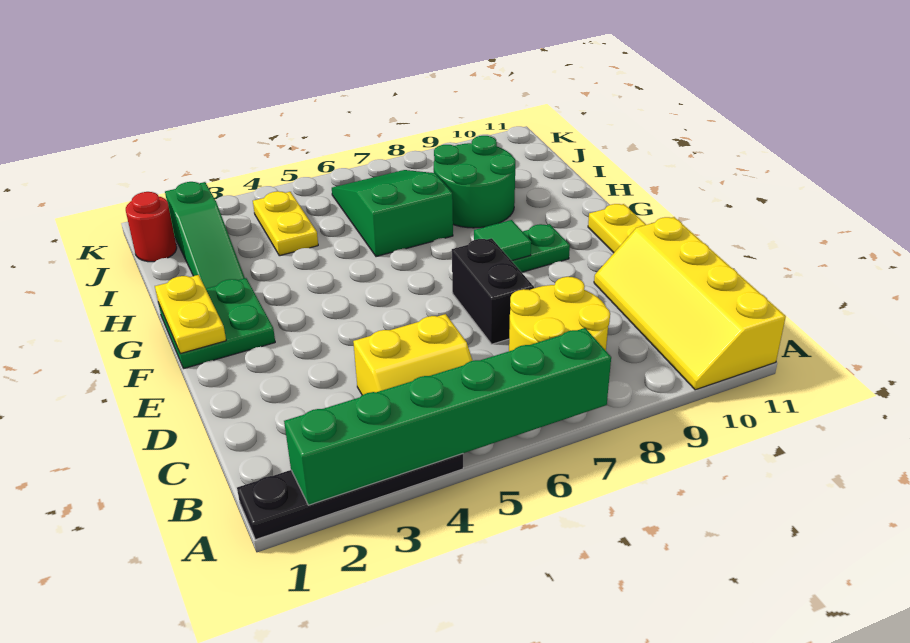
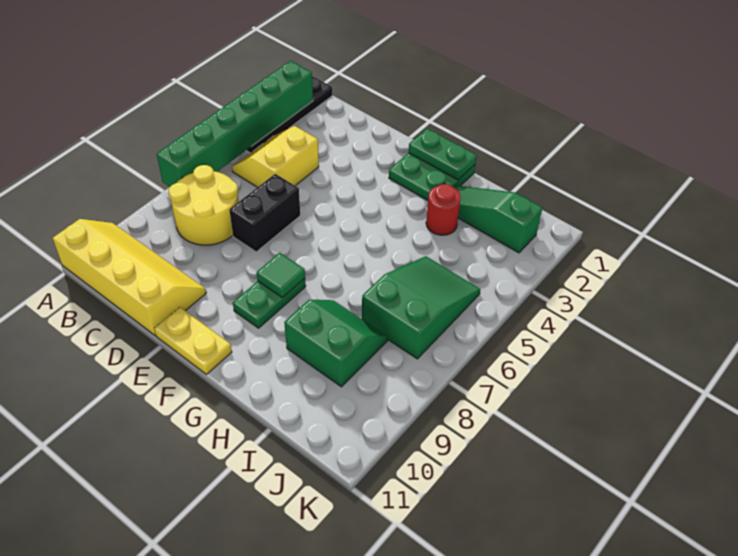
black brick D7:E7 level 1 -> black brick D6:D7 level 1
yellow plate F1:G1 level 2 -> green plate F1:G1 level 2
green slope H6:J7 level 1 top H -> green slope I5:J7 level 1 top 7
green round brick H8:I9 level 1 -> green slope H8:I9 level 1 top 9
yellow plate I4:J4 level 1 -> none
red round brick J1 level 1 -> red round brick H3 level 1

